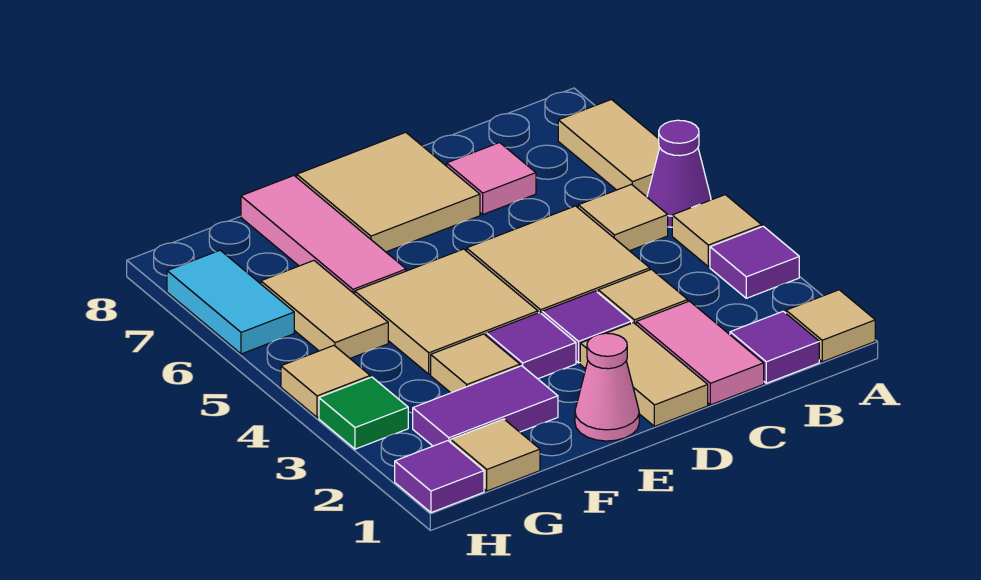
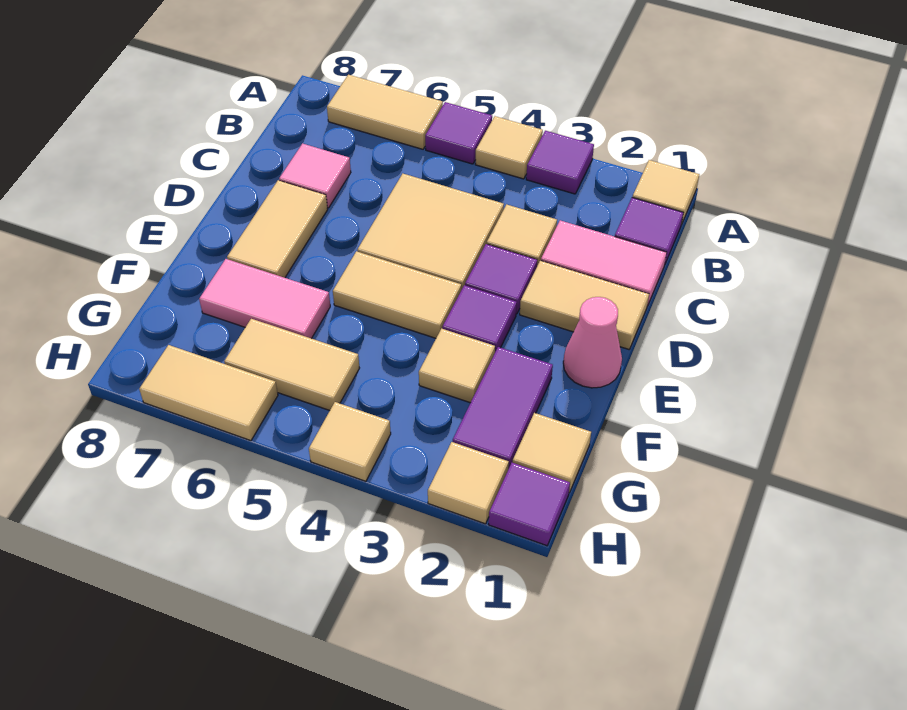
purple cone A5 level 1 -> purple tile A5 level 1
tan tile B5 level 1 -> tan tile H2 level 1
tan tile D7:E8 level 1 -> tan tile D7:E7 level 1
tan tile E4:F5 level 1 -> tan tile E4:E5 level 1
pink tile F6:F8 level 1 -> pink tile F6:F7 level 1
green tile H3 level 1 -> none
cyan tile H6:H7 level 1 -> tan tile H6:H7 level 1

